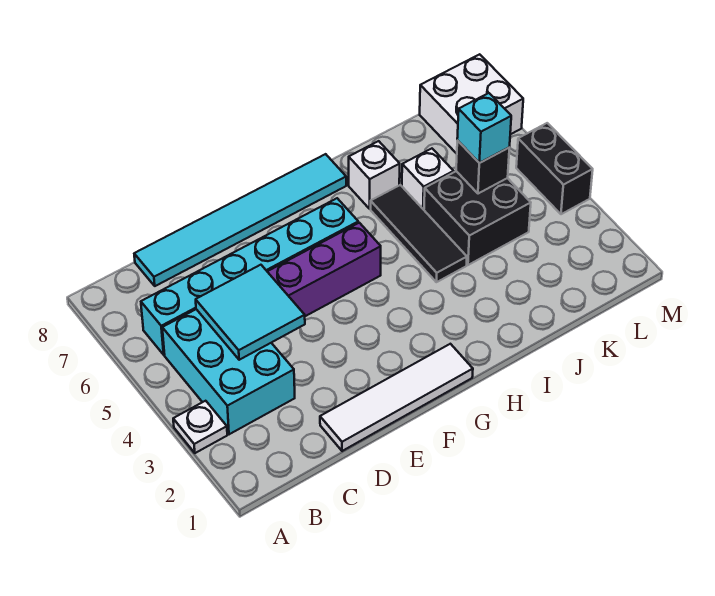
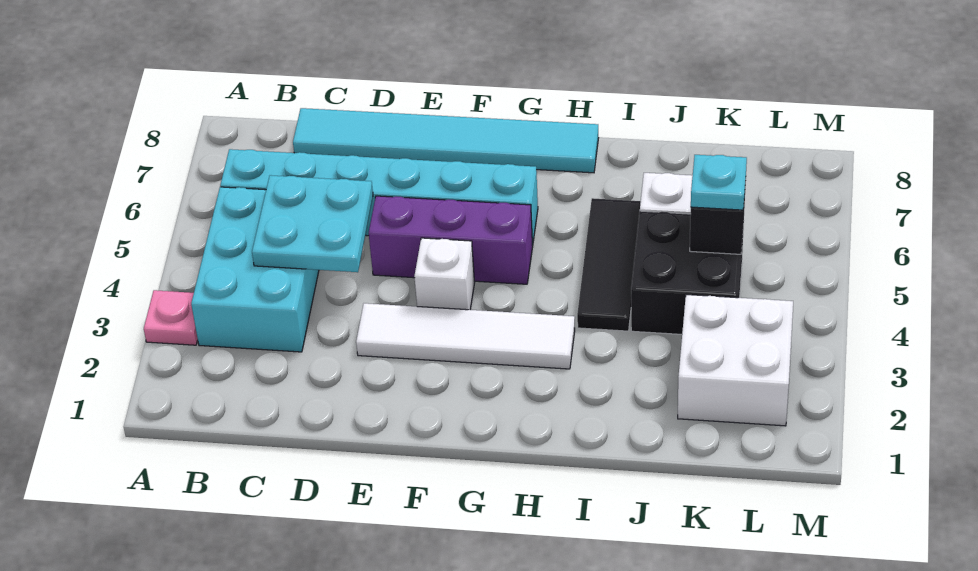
white plate A3 level 1 -> pink plate A3 level 1
cyan tile C4:D5 level 2 -> cyan plate C4:D5 level 2
white tile D1:G1 level 1 -> white tile E3:H3 level 1
white brick I7 level 1 -> white brick F4 level 1
cyan brick K5 level 3 -> cyan plate K5 level 3
white brick L7:M8 level 1 -> white brick K2:L3 level 1
black brick M4:M5 level 1 -> none

